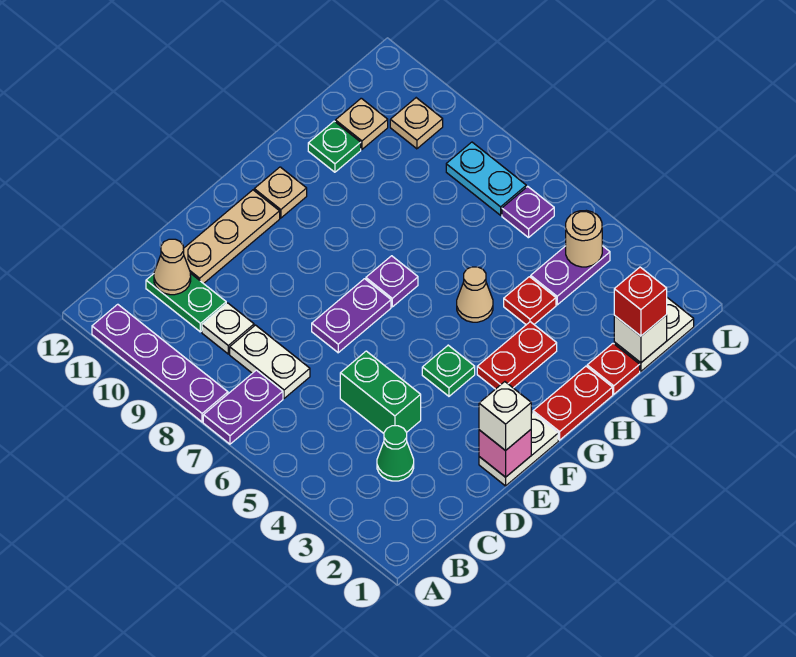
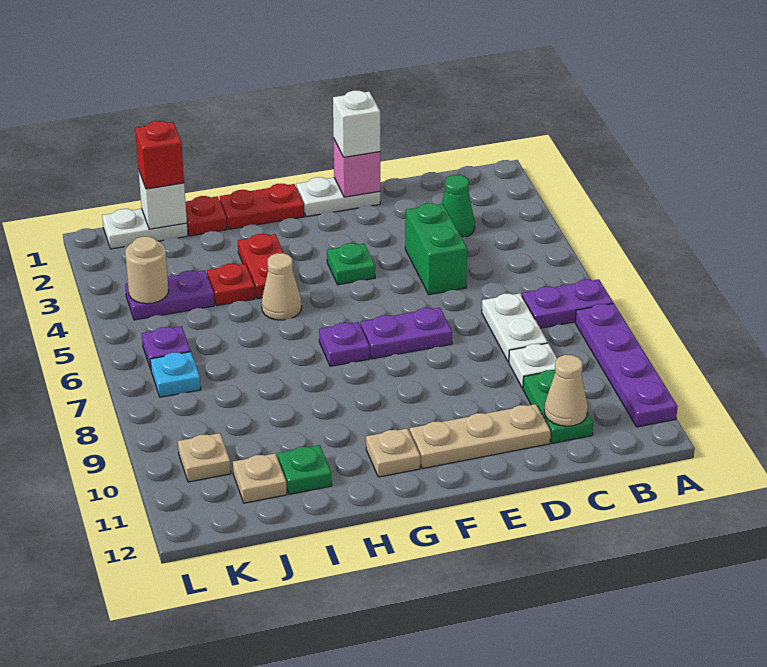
red plate G3:H3 level 1 -> red plate H3:H4 level 1
cyan plate K7:K8 level 1 -> cyan plate K7 level 1

